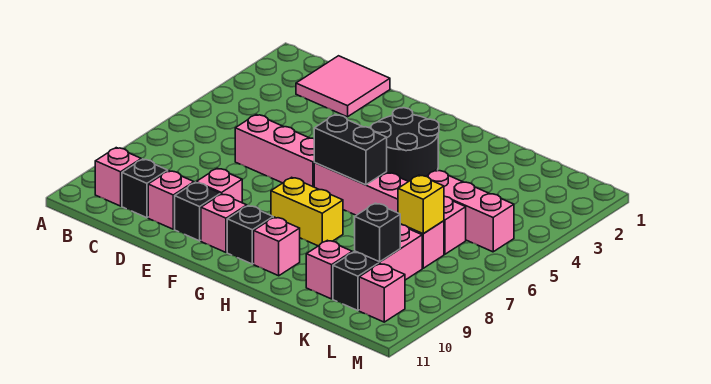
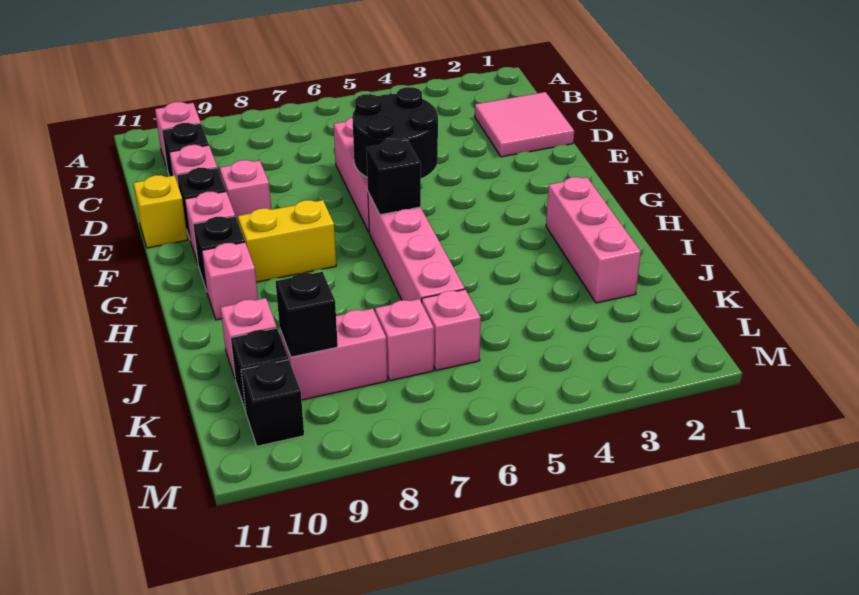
black round brick G3:H4 level 1 -> black round brick E5:F6 level 2
black brick G6:H6 level 2 -> black brick G6 level 2
yellow brick G8:H8 level 1 -> yellow brick G8:G9 level 1
pink brick J5:L5 level 1 -> pink brick H2:J2 level 1
yellow brick K7 level 2 -> yellow brick E11 level 1
pink brick L10 level 1 -> black brick L10 level 1

